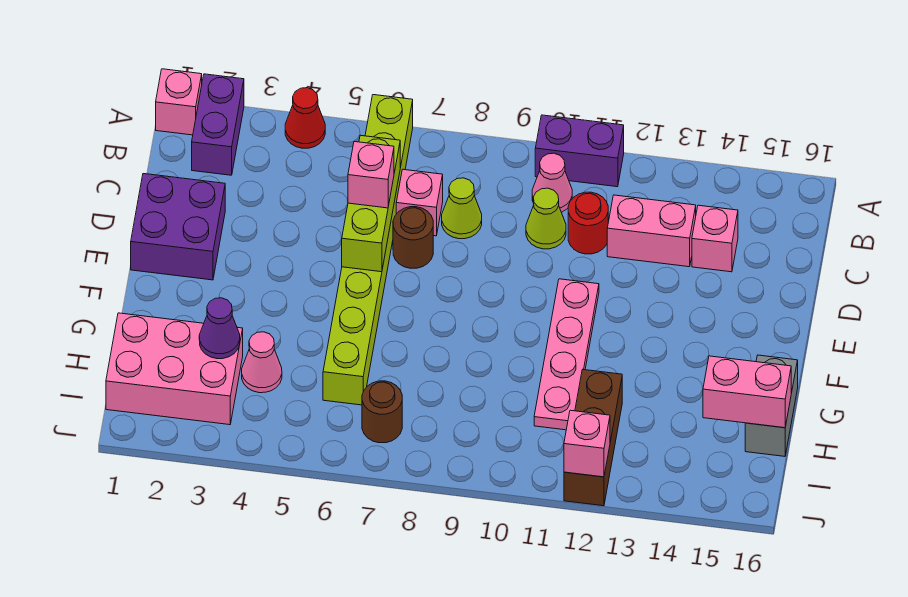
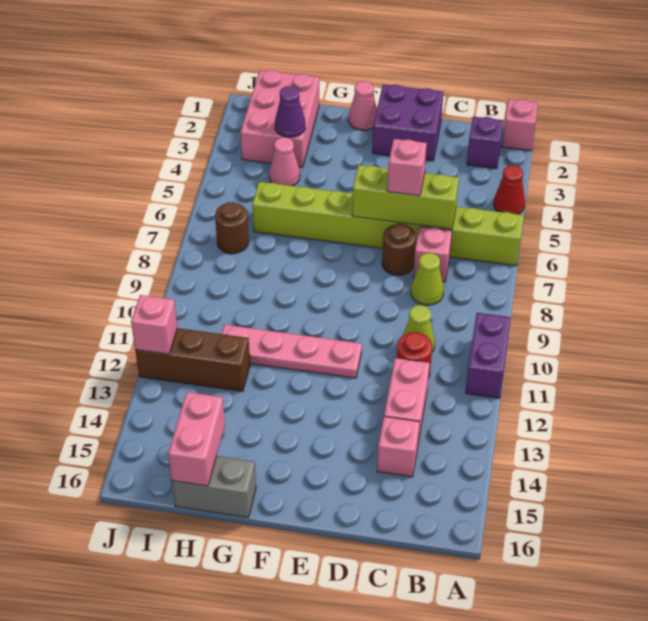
purple brick A2:B2 level 1 -> purple brick B2 level 1
pink cone B10 level 1 -> pink cone F1 level 1

